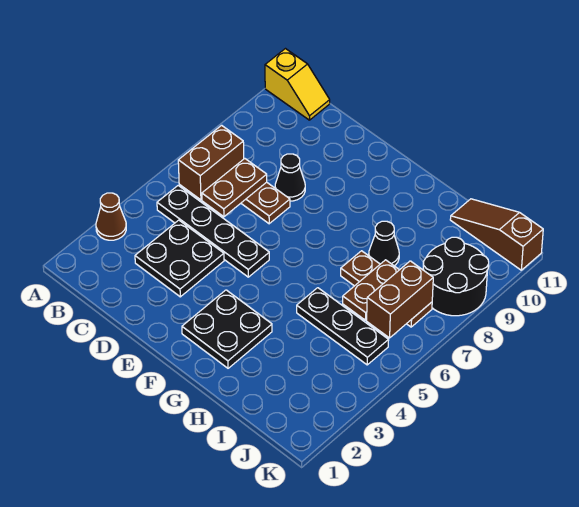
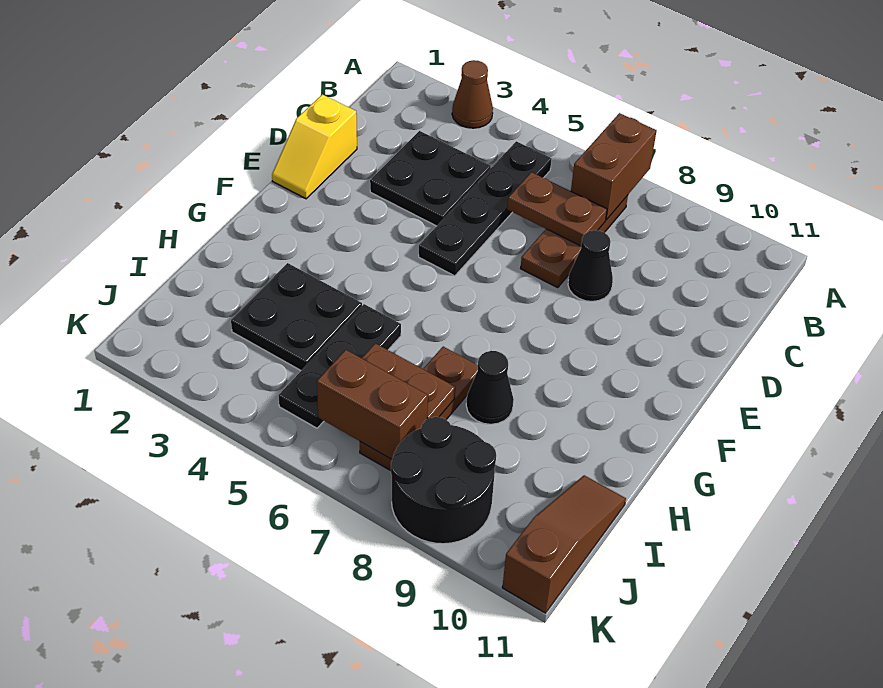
yellow slope A11:B11 level 1 top A -> yellow slope D1:E1 level 1 top D
brown brick B6:B7 level 2 -> brown brick A7:B7 level 2
black plate F2:G3 level 1 -> black plate H3:I4 level 1

